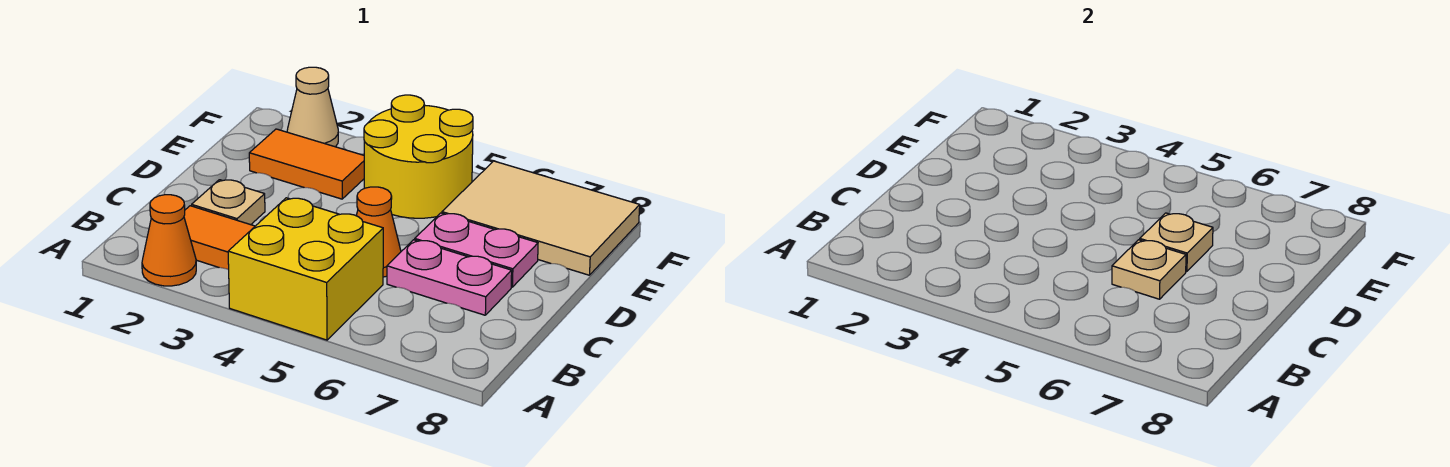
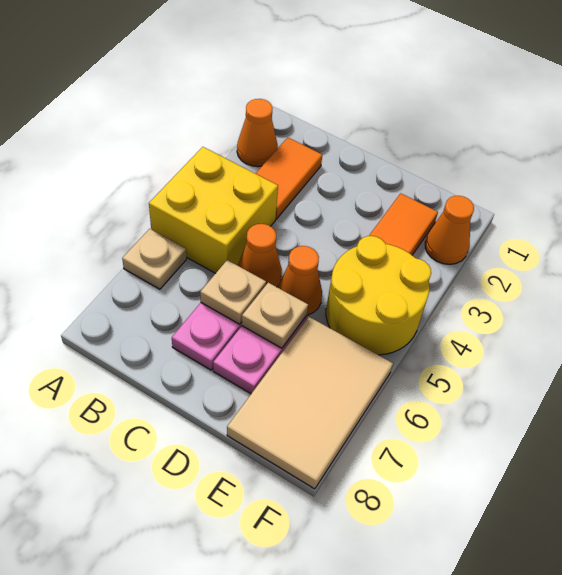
tan plate C2 level 1 -> tan plate A6 level 1
none -> orange cone D5 level 1
tan cone F2 level 1 -> orange cone F2 level 1

